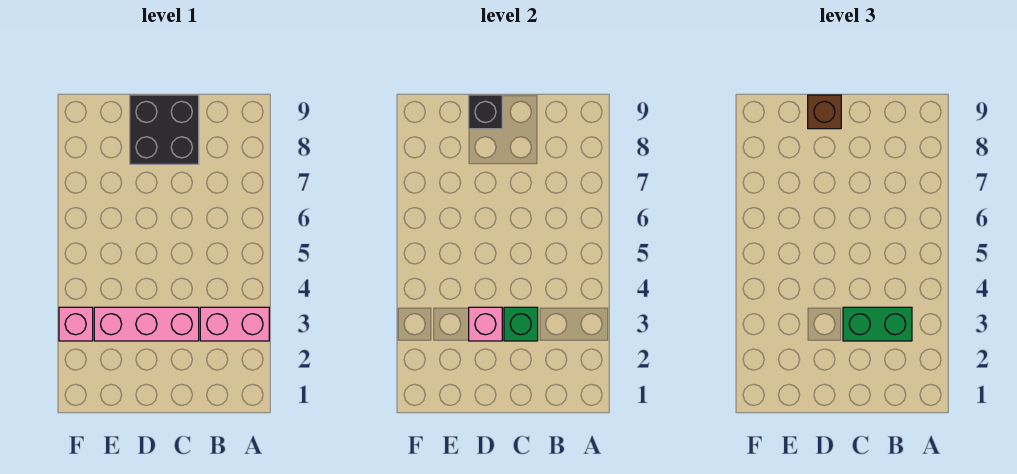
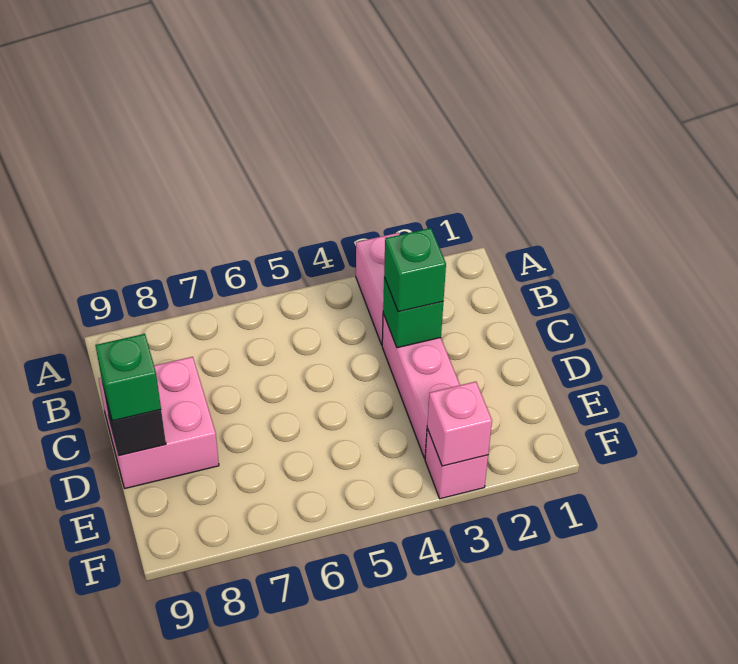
green brick B3:C3 level 3 -> green brick C3 level 3
black brick C8:D9 level 1 -> pink brick C8:D9 level 1
pink brick D3 level 2 -> pink brick F3 level 2
brown brick D9 level 3 -> green brick D9 level 3

